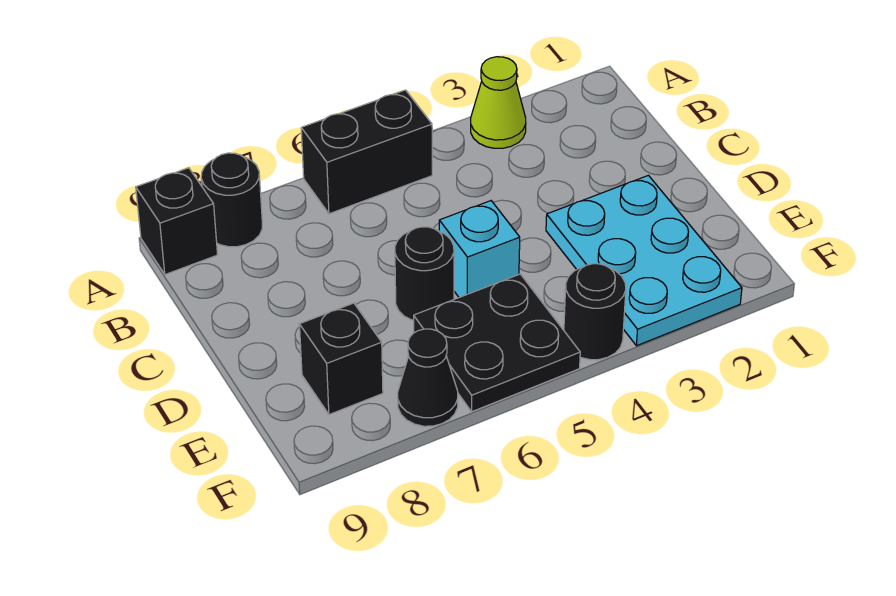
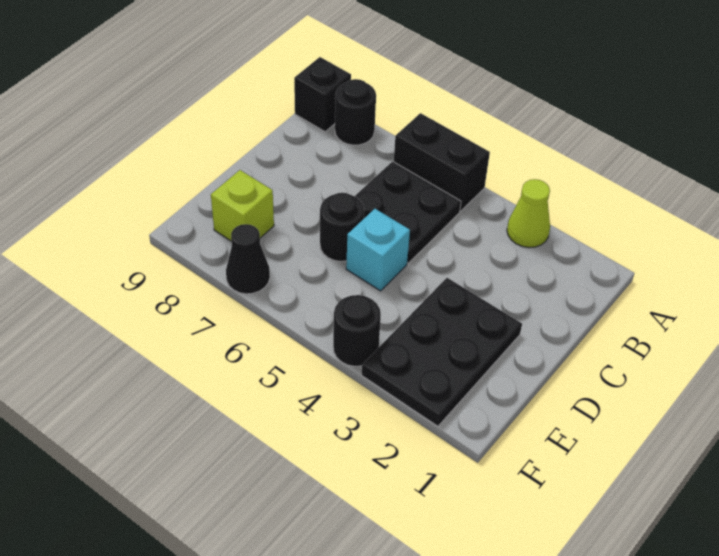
cyan plate D2:F3 level 1 -> black plate D2:F3 level 1
black plate E5:F6 level 1 -> black plate B5:C6 level 1
black brick E8 level 1 -> lime brick E8 level 1

